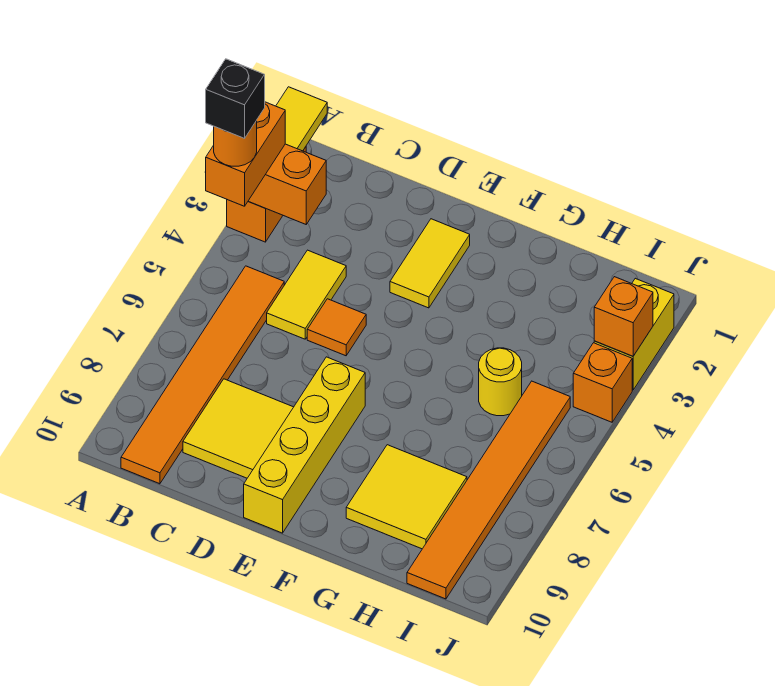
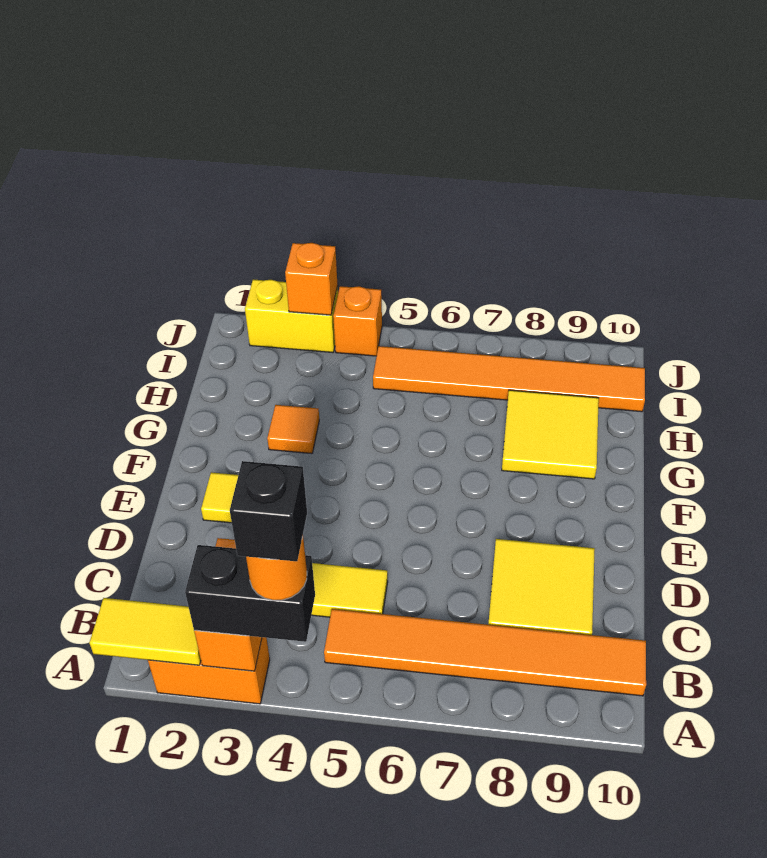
orange brick A3:A4 level 3 -> black brick A3:A4 level 3
orange tile D5 level 1 -> orange tile G3 level 1
yellow brick E7:E10 level 1 -> none
yellow round brick H5 level 1 -> none

